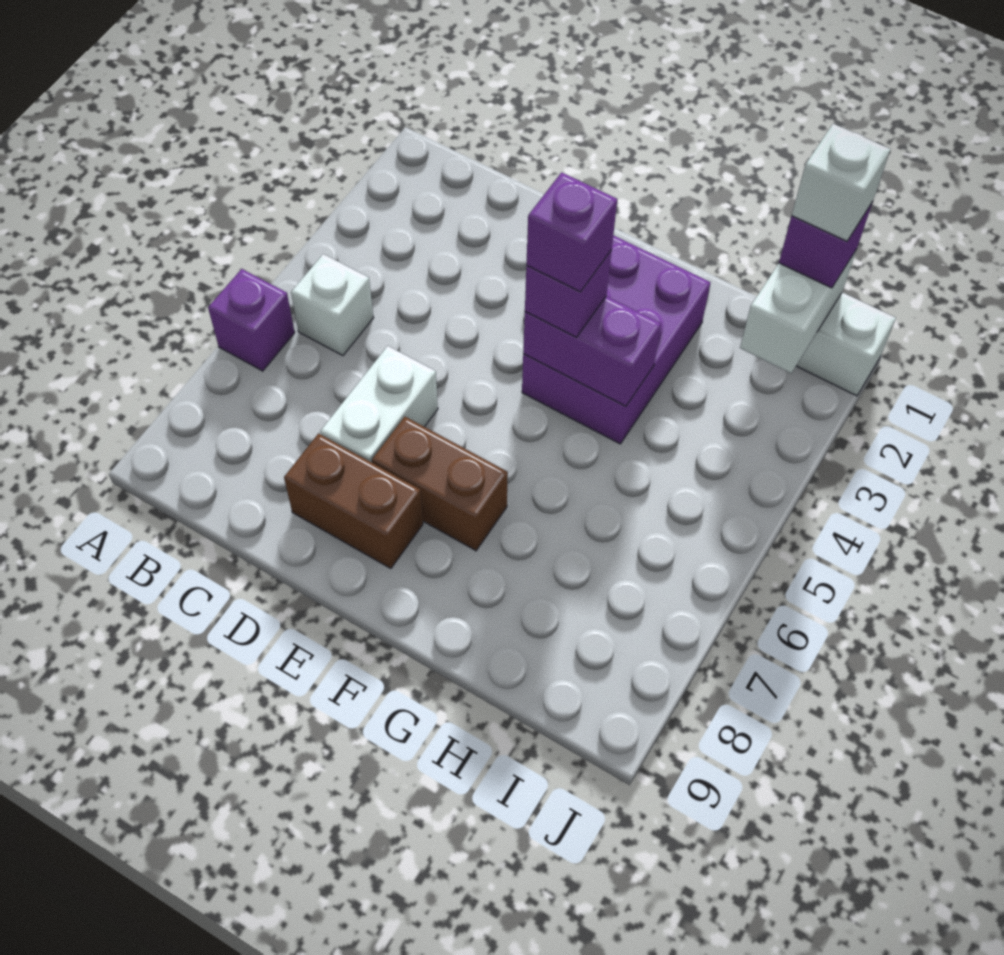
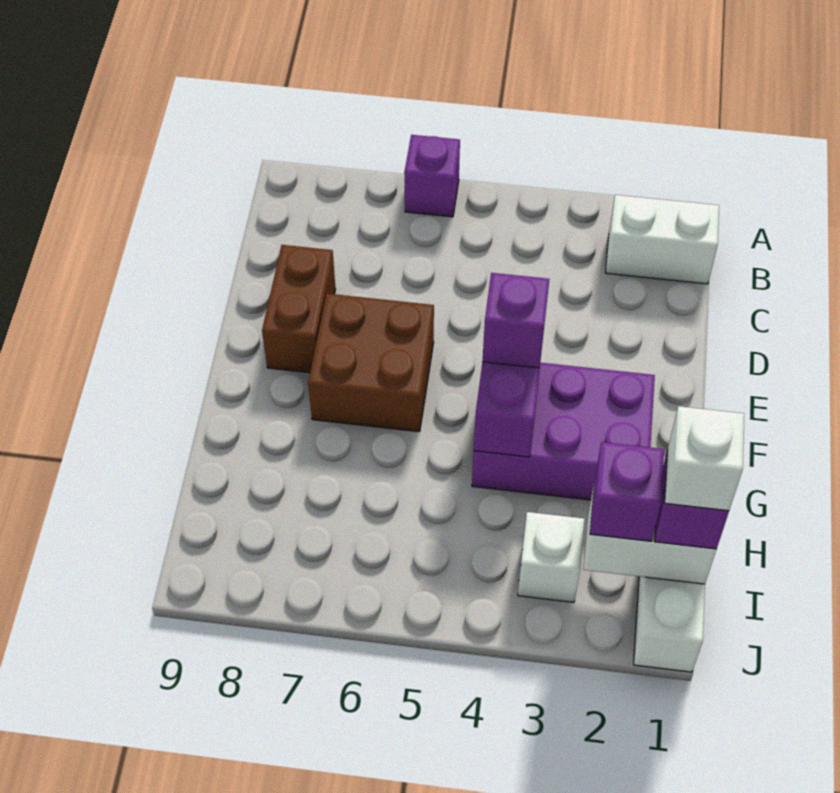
white brick B5 level 1 -> white brick I3 level 1
white brick D6:D7 level 1 -> white brick B1:B2 level 1
brown brick E7:F7 level 1 -> brown brick E6:F7 level 1
purple brick F4 level 4 -> purple brick I2 level 3

